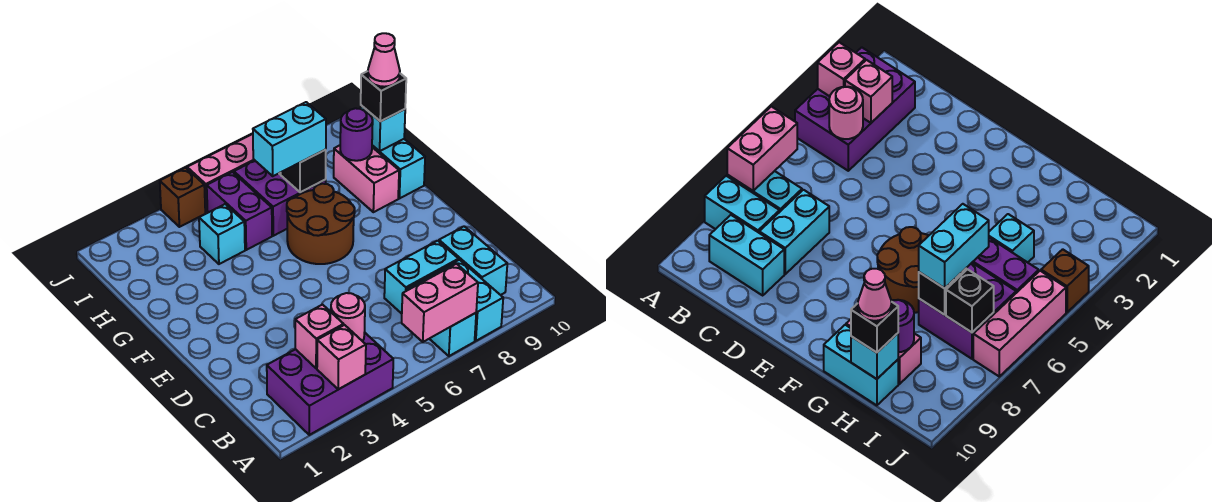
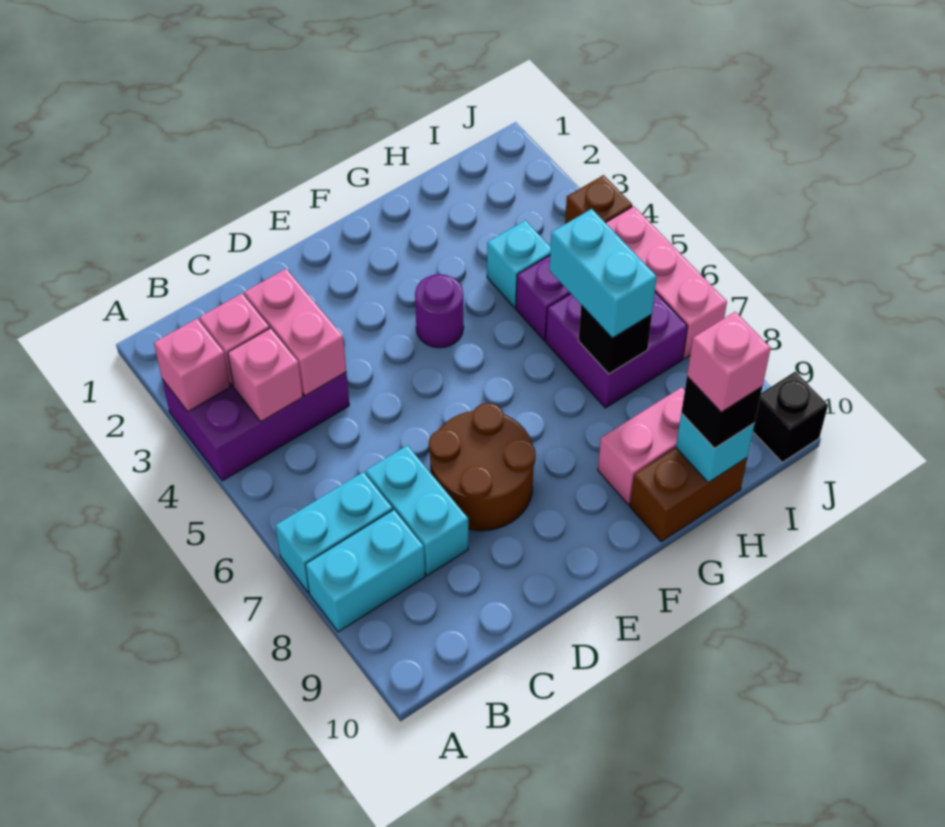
purple brick A2:B4 level 1 -> purple brick A3:C4 level 1
pink brick A6:A7 level 2 -> pink brick C3:C4 level 2
pink round brick B4 level 2 -> pink brick B4 level 2
cyan brick B9:C9 level 1 -> none
brown round brick F6:G7 level 1 -> brown round brick D7:E8 level 1
cyan brick G10:H10 level 1 -> brown brick G10:H10 level 1
purple round brick H9 level 2 -> purple round brick F4 level 1
pink cone H10 level 4 -> pink brick H10 level 4
black brick I7 level 2 -> black brick J10 level 1

